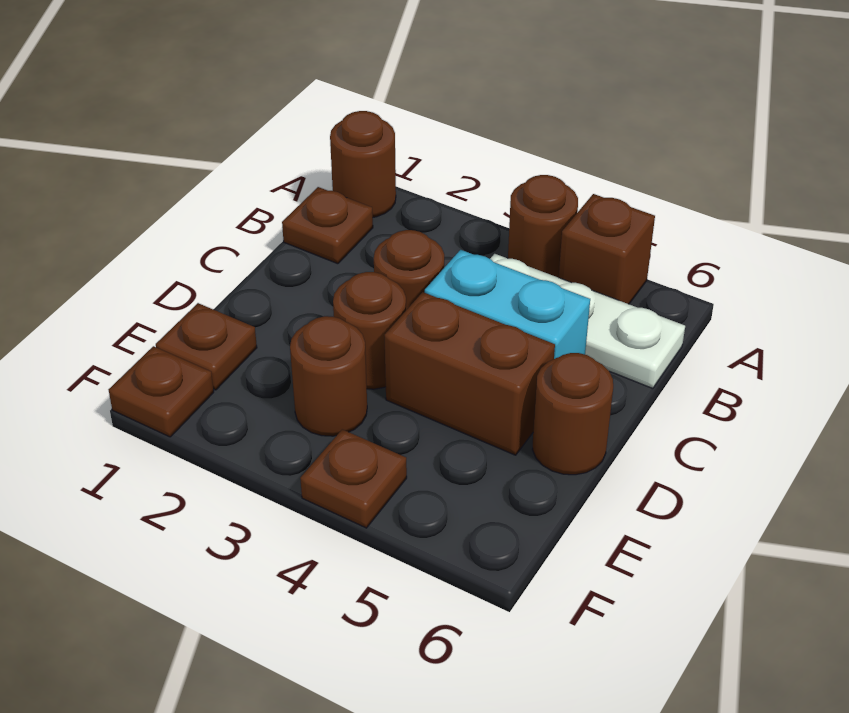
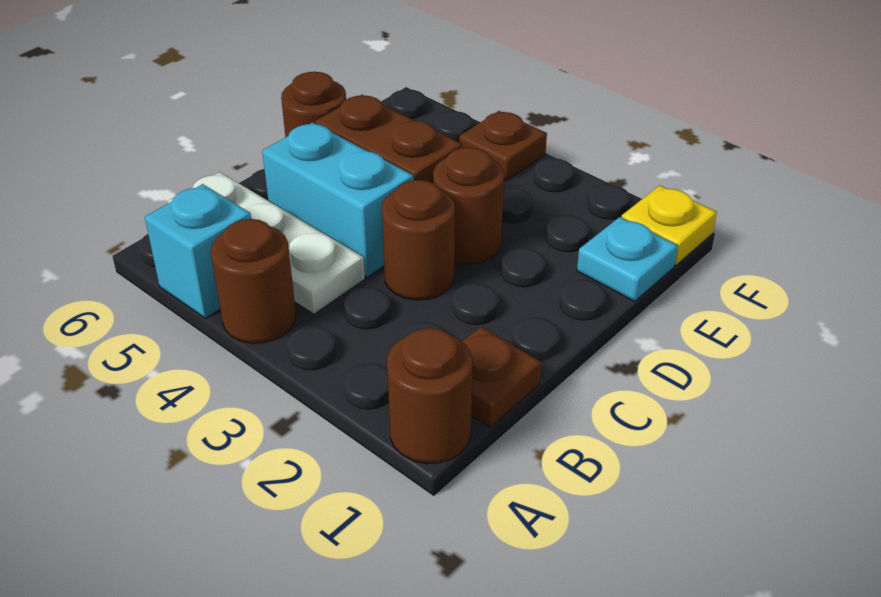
brown brick A5 level 1 -> cyan brick A5 level 1
brown plate E1 level 1 -> cyan plate E1 level 1
brown round brick E3 level 1 -> none
brown plate F1 level 1 -> yellow plate F1 level 1

